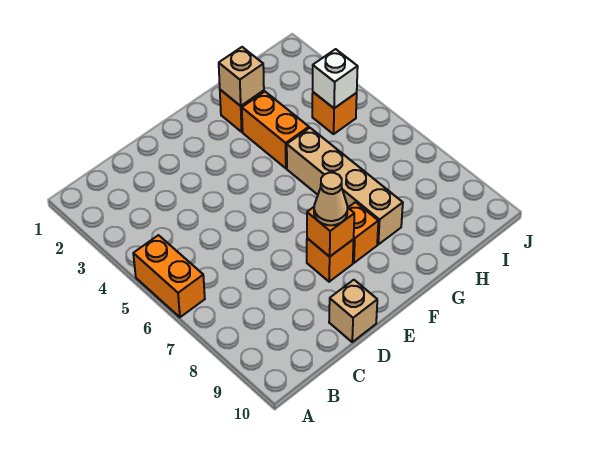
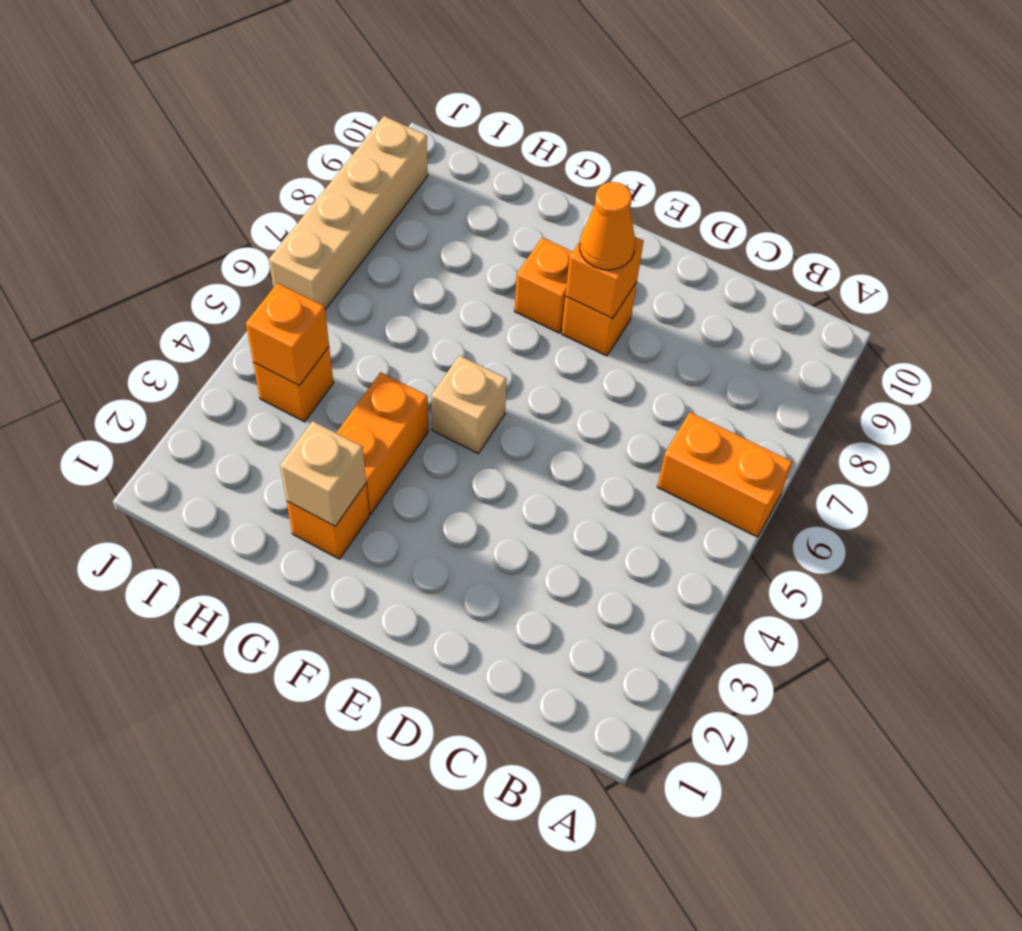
orange brick A5:A6 level 1 -> orange brick A6:B6 level 1
tan brick D10 level 1 -> tan brick F5 level 1
tan cone E8 level 3 -> orange cone E8 level 3
tan brick G5:G8 level 1 -> tan brick J6:J9 level 1
white brick I4 level 2 -> orange brick I4 level 2

